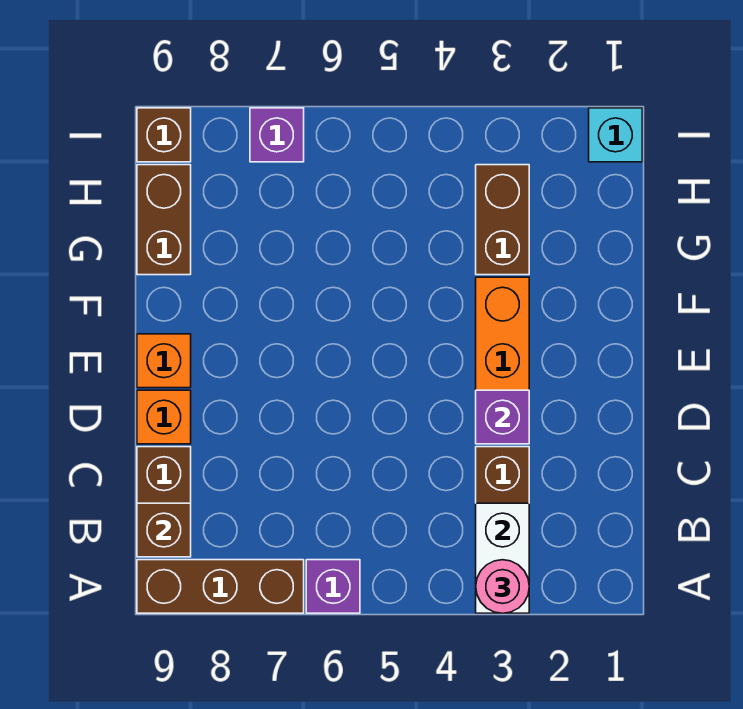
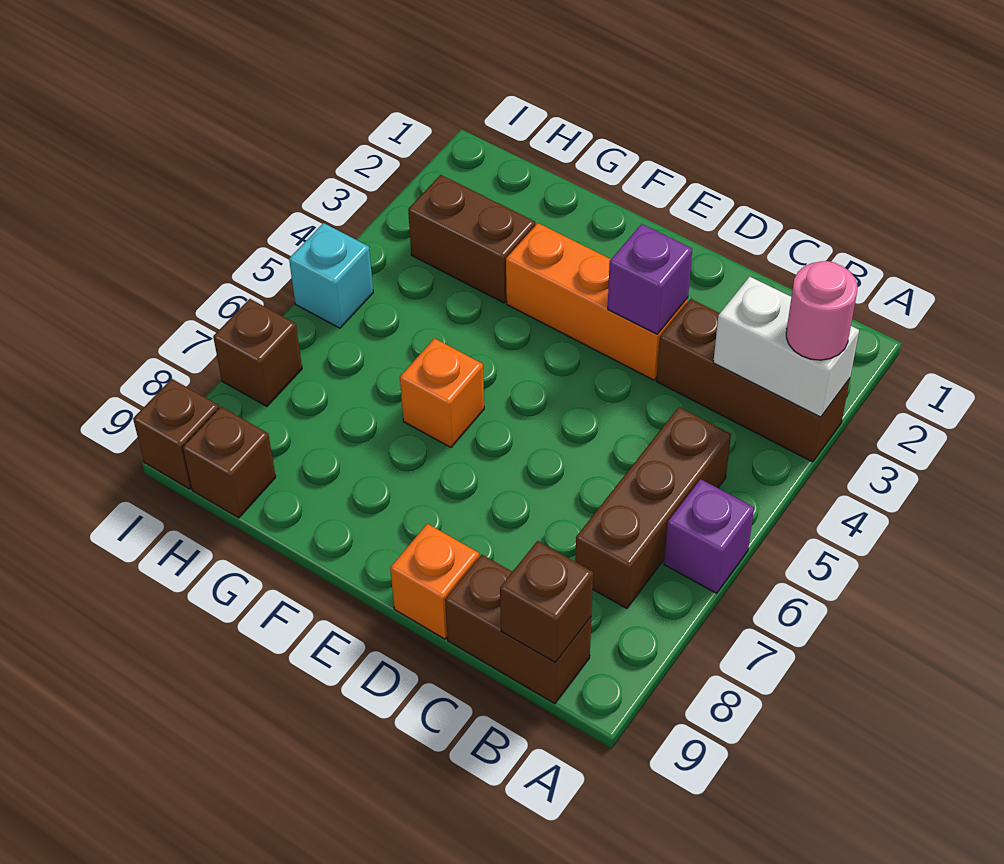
brown brick A7:A9 level 1 -> brown brick B5:B7 level 1
orange brick E9 level 1 -> orange brick F6 level 1
brown brick G9:H9 level 1 -> brown brick H9 level 1
cyan brick I1 level 1 -> cyan brick I5 level 1
purple brick I7 level 1 -> brown brick I7 level 1

